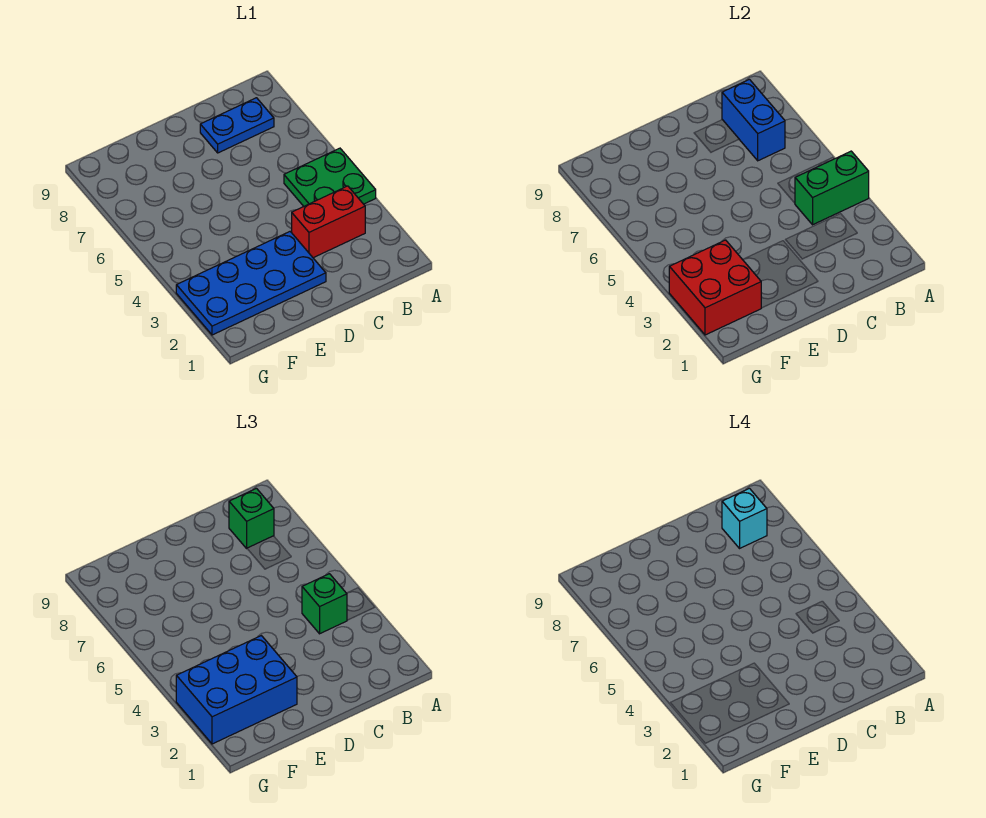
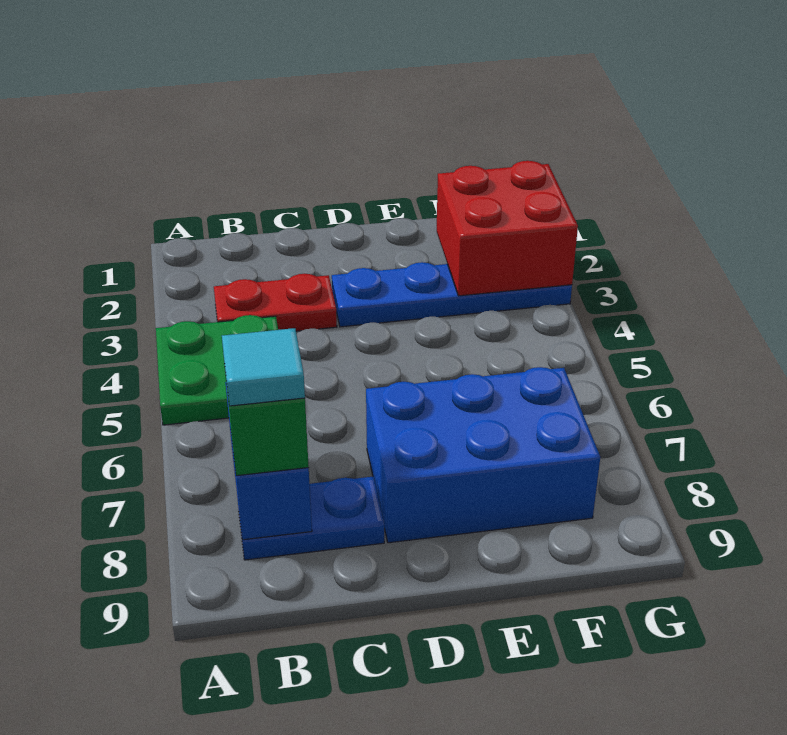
green brick A4:B4 level 2 -> none
red brick B3:C3 level 1 -> red plate B3:C3 level 1
green brick B4 level 3 -> none
cyan brick B8 level 4 -> cyan tile B8 level 4
blue plate D2:G3 level 1 -> blue plate D3:G3 level 1
blue brick E2:G3 level 3 -> blue brick D7:F8 level 1

